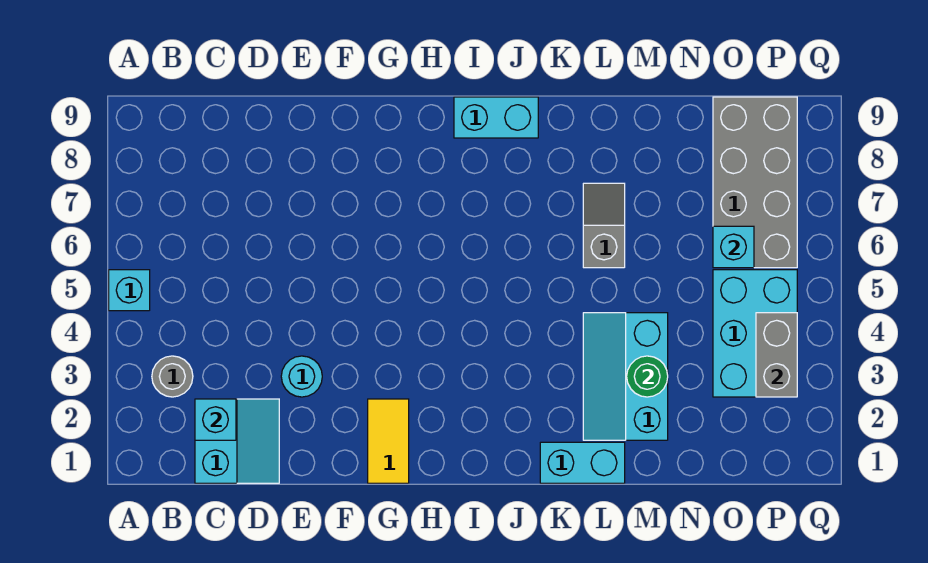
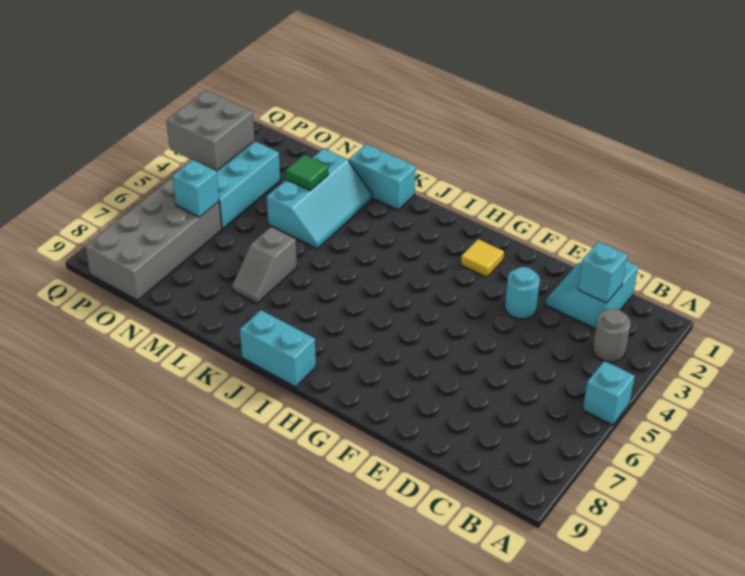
yellow tile G1:G2 level 1 -> yellow tile G2 level 1
green round brick M3 level 2 -> green tile M3 level 2
grey brick P3:P4 level 2 -> grey brick P3:Q4 level 2

